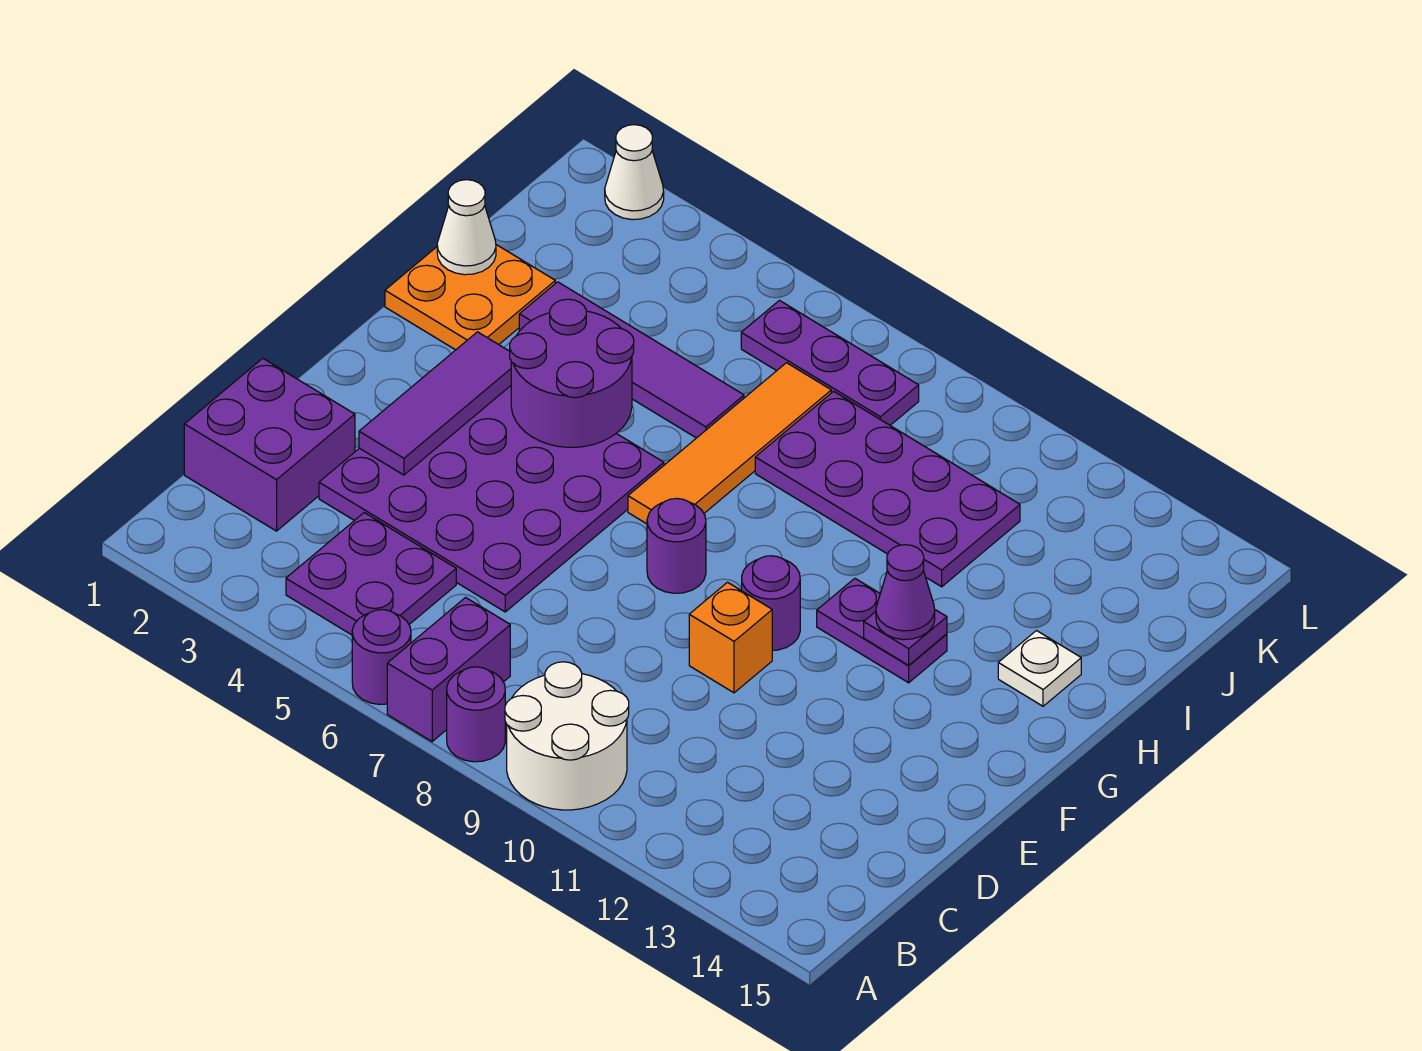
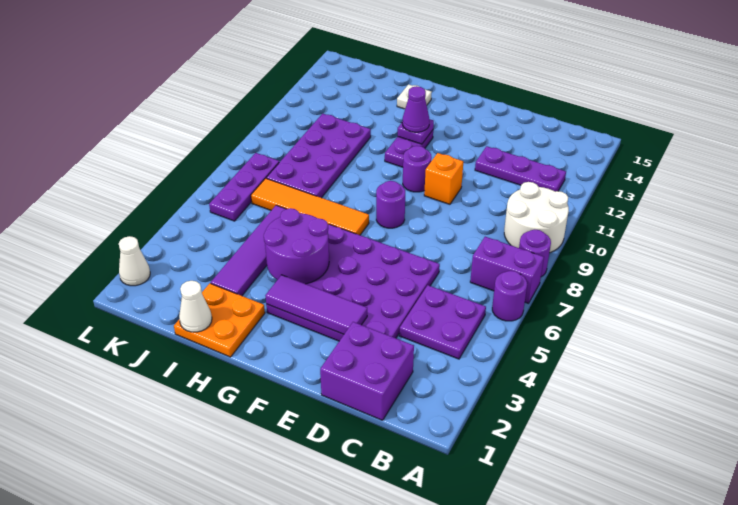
none -> purple plate B12:D12 level 1

